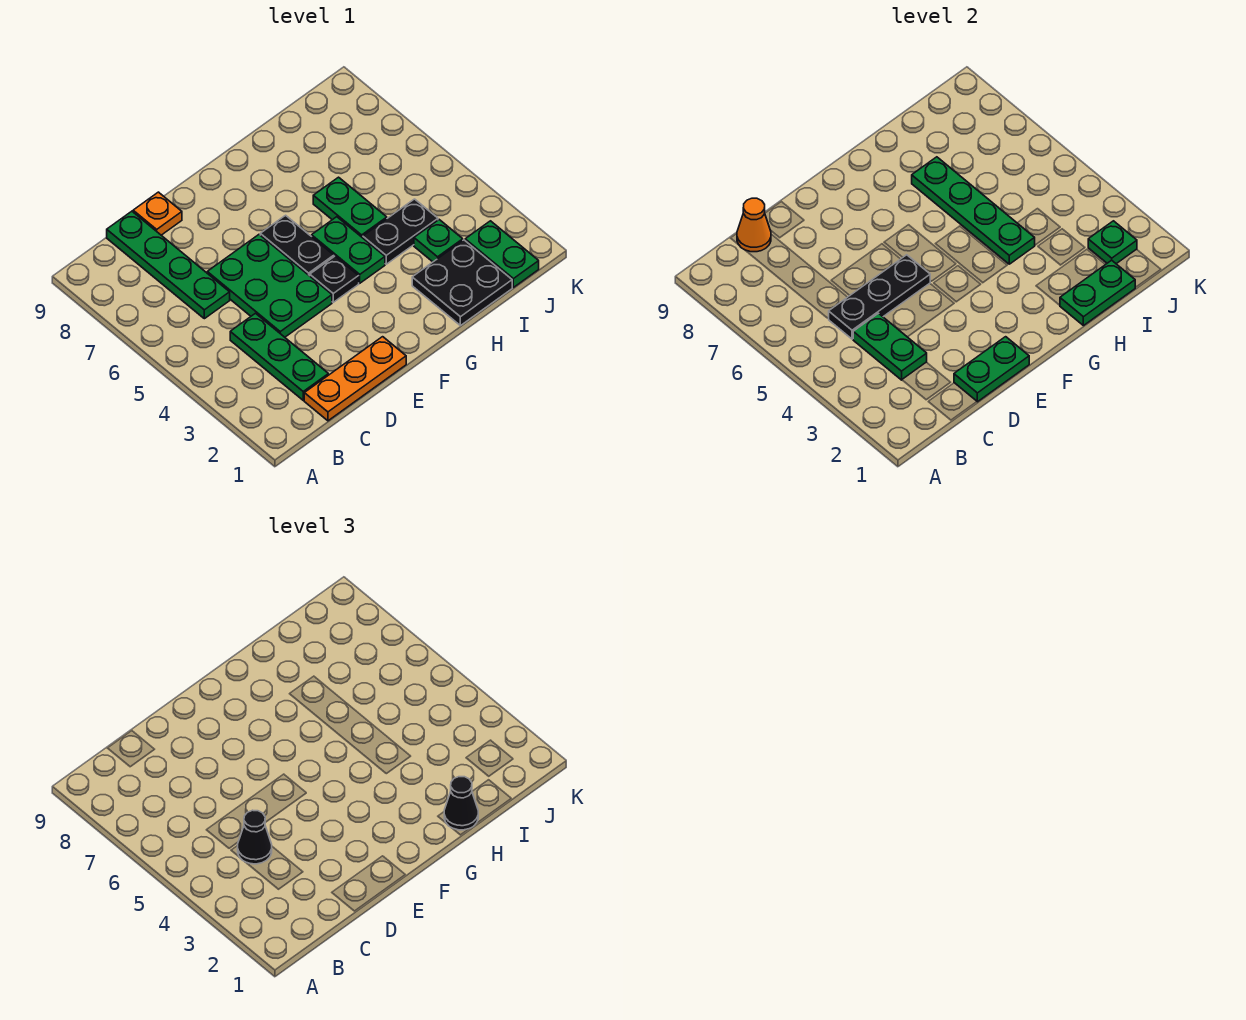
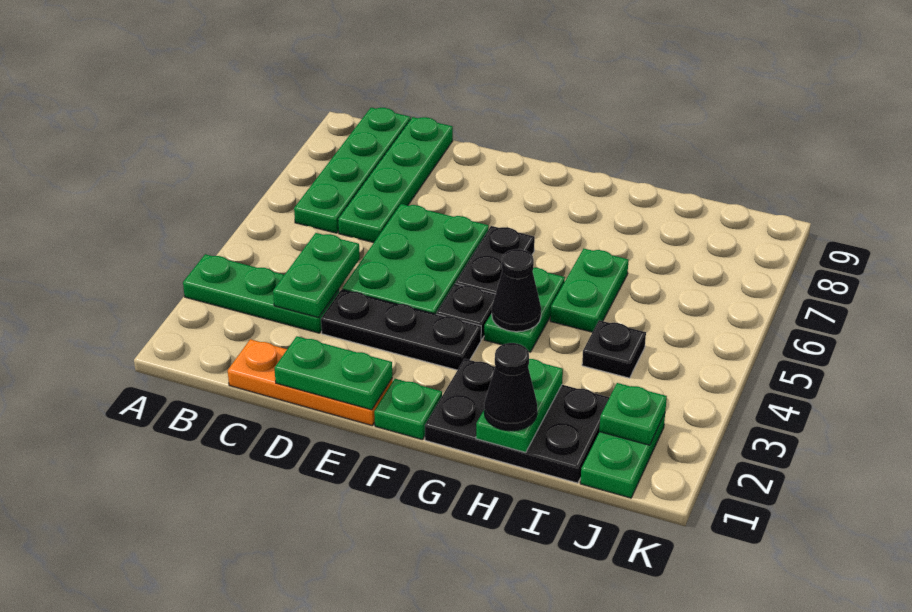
green plate C2:C4 level 1 -> green plate A3:C3 level 1
black cone C4 level 3 -> black cone G4 level 2
black plate C5:E5 level 2 -> black plate D3:F3 level 1
orange cone C9 level 2 -> none
orange plate D9 level 1 -> none
black plate H1:I2 level 1 -> black plate G1:I2 level 1
green plate H1:I1 level 2 -> green plate H1:H2 level 2
black plate H4:I4 level 1 -> black plate I4 level 1
green plate H4:H7 level 2 -> green plate B6:B9 level 1
green plate I3 level 1 -> green plate F1 level 1

